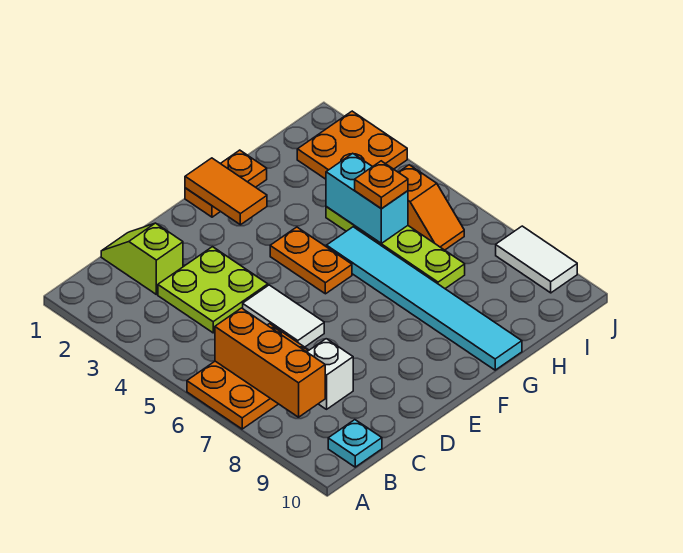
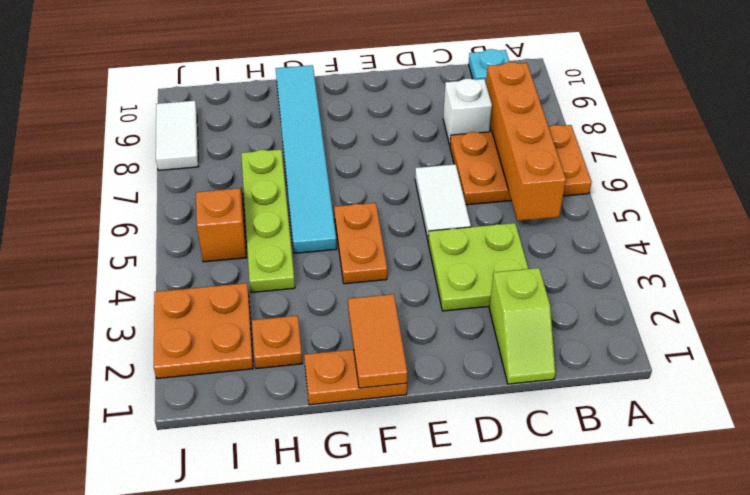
orange brick B6:B8 level 2 -> orange brick B5:B8 level 2
cyan brick H4:H5 level 2 -> none
orange plate H5 level 3 -> orange plate H2 level 1

